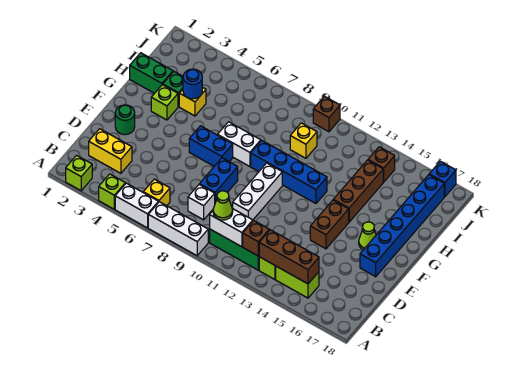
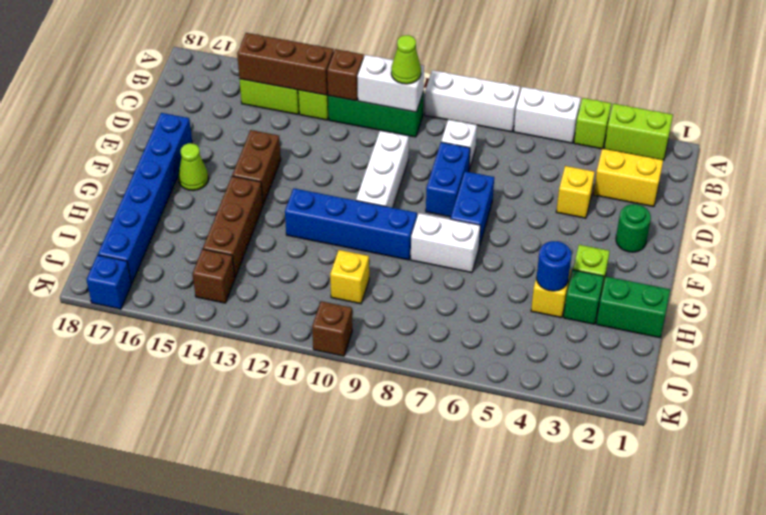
lime brick A2 level 1 -> lime brick A2:A3 level 1
yellow brick B6 level 1 -> yellow brick D4 level 1
blue brick F6:F7 level 1 -> blue brick E7:F7 level 1

